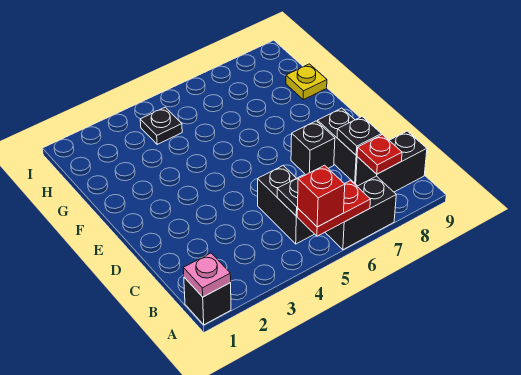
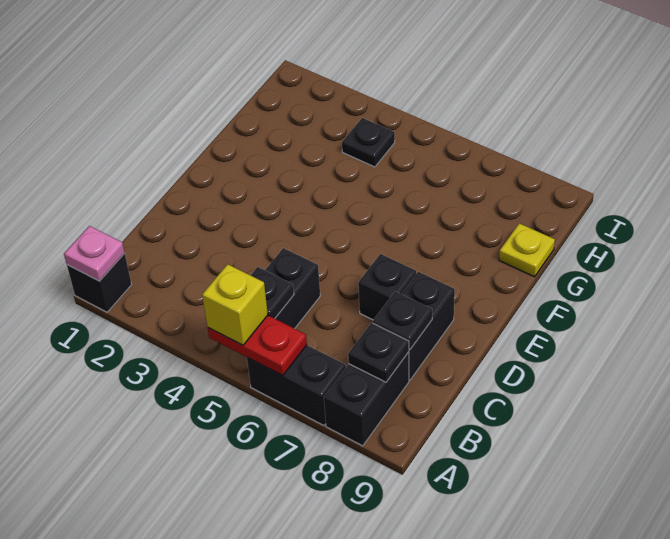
red brick A5 level 3 -> yellow brick A5 level 3
black brick B8:B9 level 1 -> black brick A8:B8 level 1
red plate B8 level 2 -> black plate B8 level 2

